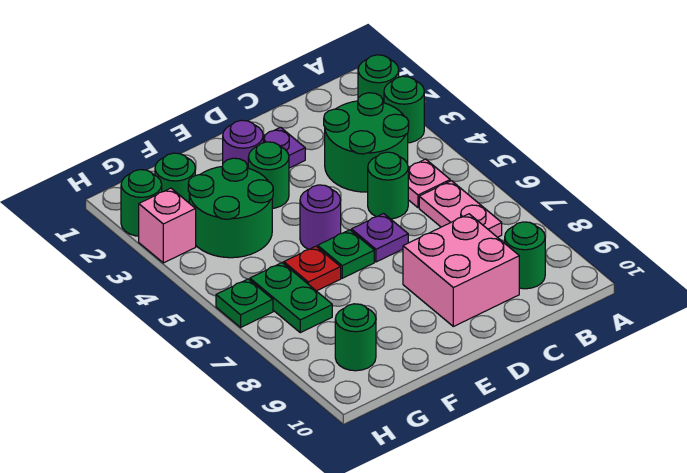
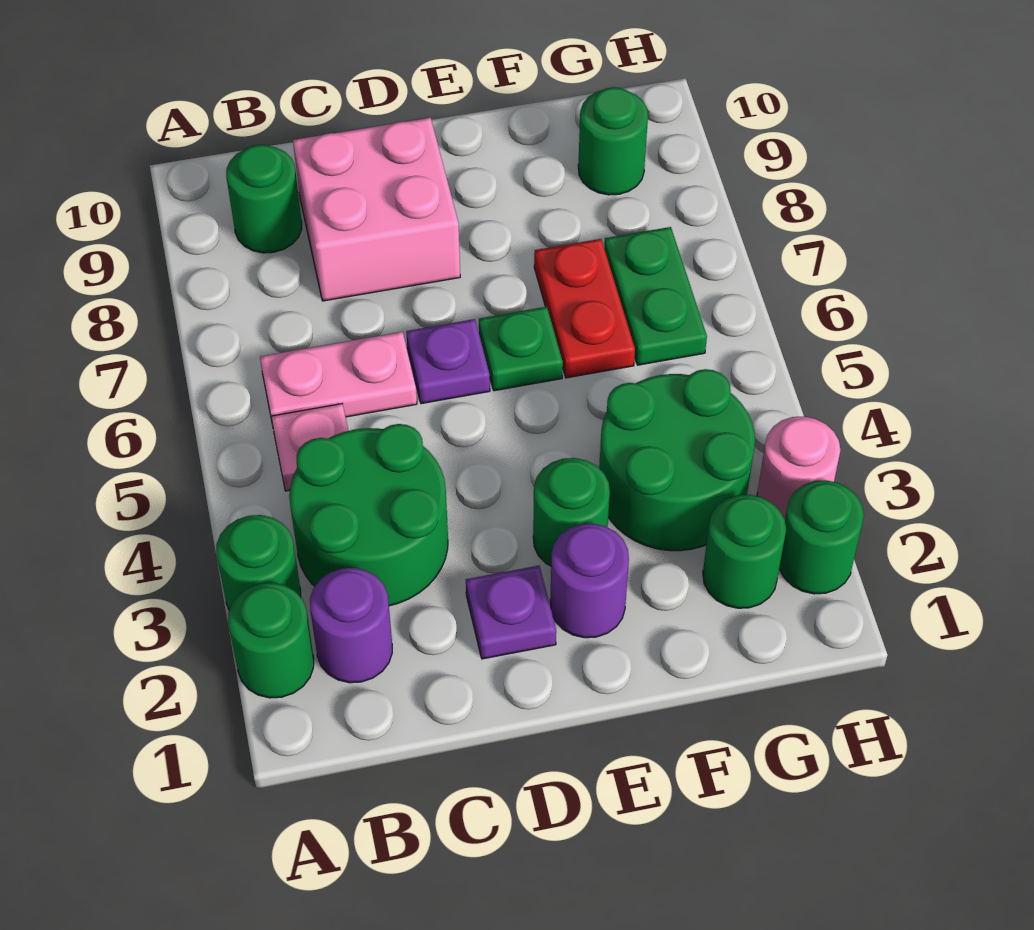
pink plate B6:B7 level 1 -> pink plate B6:C6 level 1
green round brick C5 level 1 -> none
purple round brick E5 level 1 -> purple round brick B2 level 1
red plate F6 level 1 -> red plate F6:F7 level 1
pink brick H3 level 1 -> pink round brick H3 level 1
green plate H6 level 1 -> none

